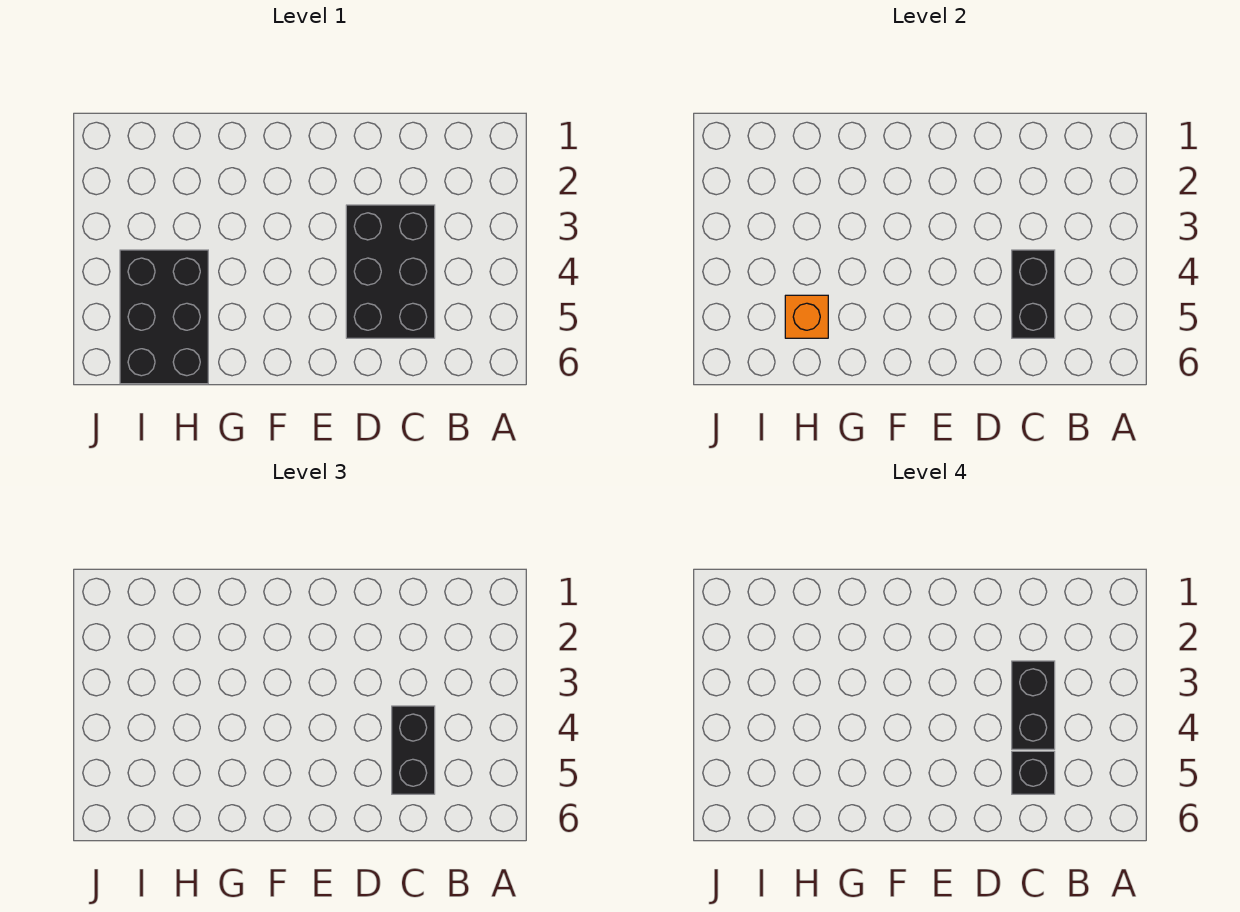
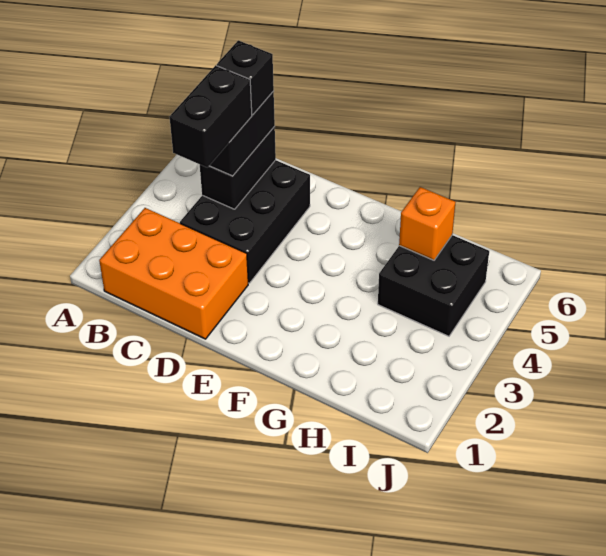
none -> orange brick B1:D2 level 1
black brick H4:I6 level 1 -> black brick H4:I5 level 1

